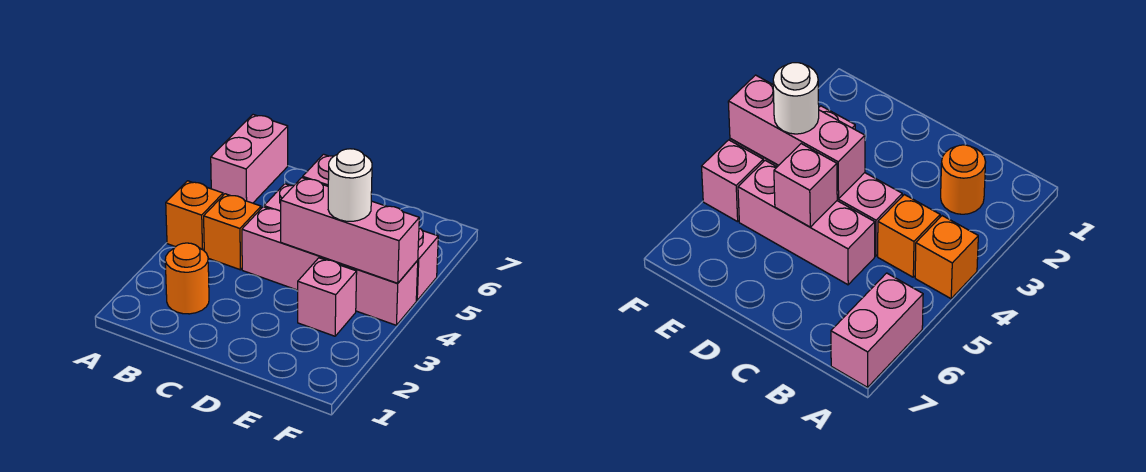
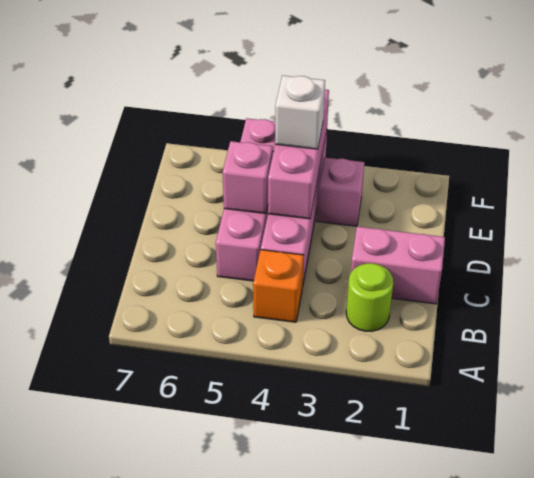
orange brick A4 level 1 -> none
pink brick A6:A7 level 1 -> pink brick C1:C2 level 1
orange round brick B2 level 1 -> lime round brick B2 level 1
white round brick E4 level 3 -> white brick E4 level 3

